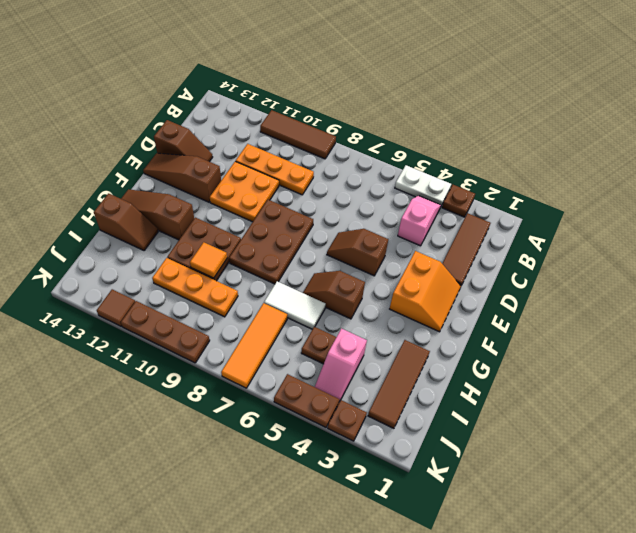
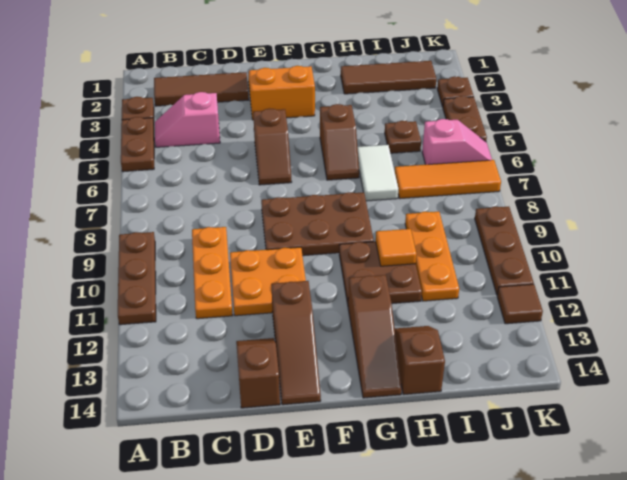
white plate A4:A5 level 1 -> brown plate A4:A5 level 1
brown tile A9:A11 level 1 -> brown plate A9:A11 level 1
pink slope I4:J4 level 1 top I -> pink slope J6:K6 level 1 top J

